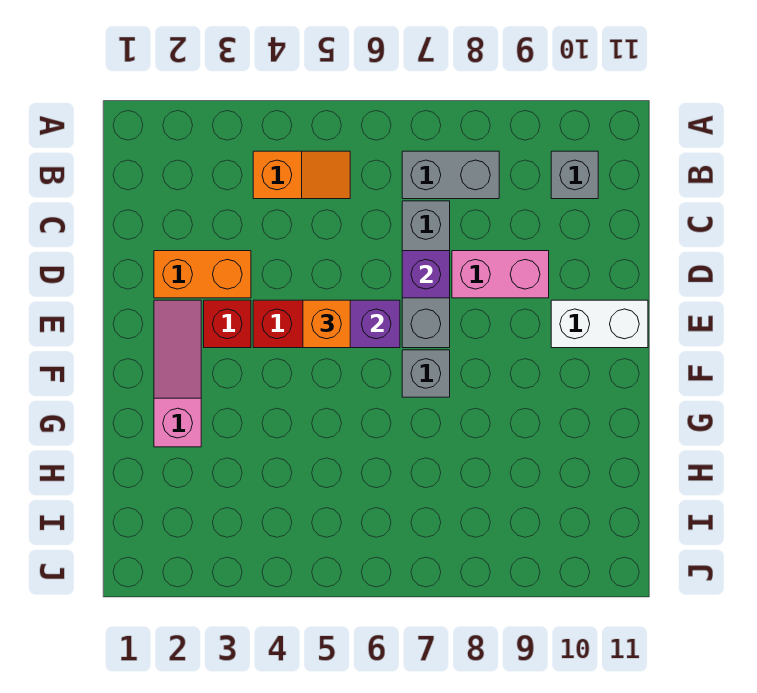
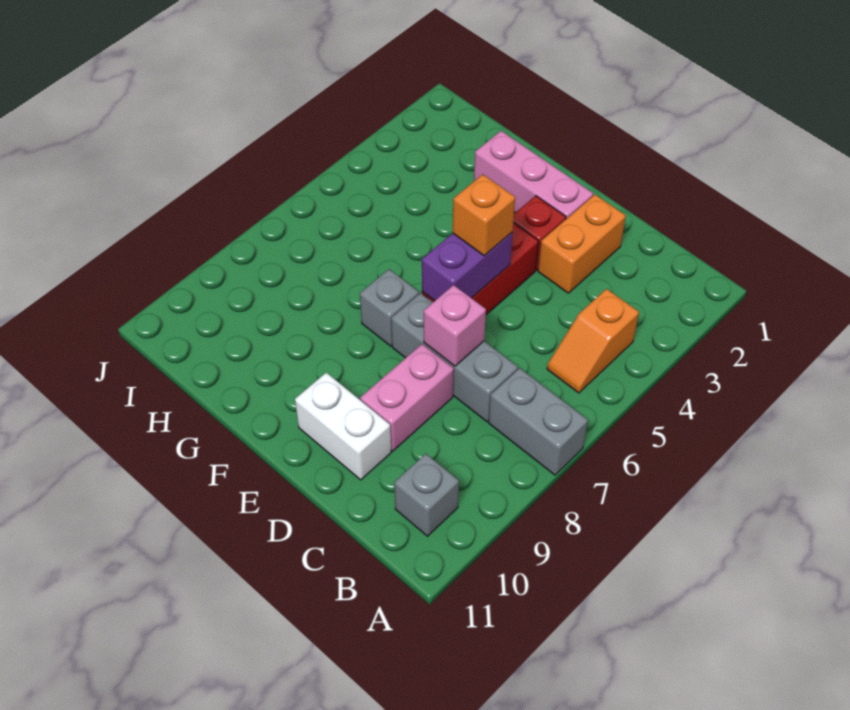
grey brick B7:B8 level 1 -> grey brick A7:B7 level 1
purple brick D7 level 2 -> pink brick D7 level 2
pink slope E2:G2 level 1 top G -> pink brick E2:G2 level 1
white brick E10:E11 level 1 -> white brick D10:E10 level 1

